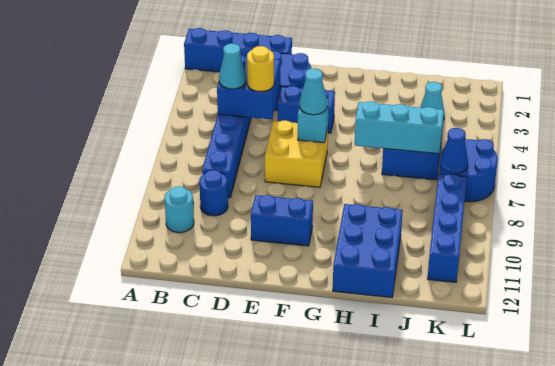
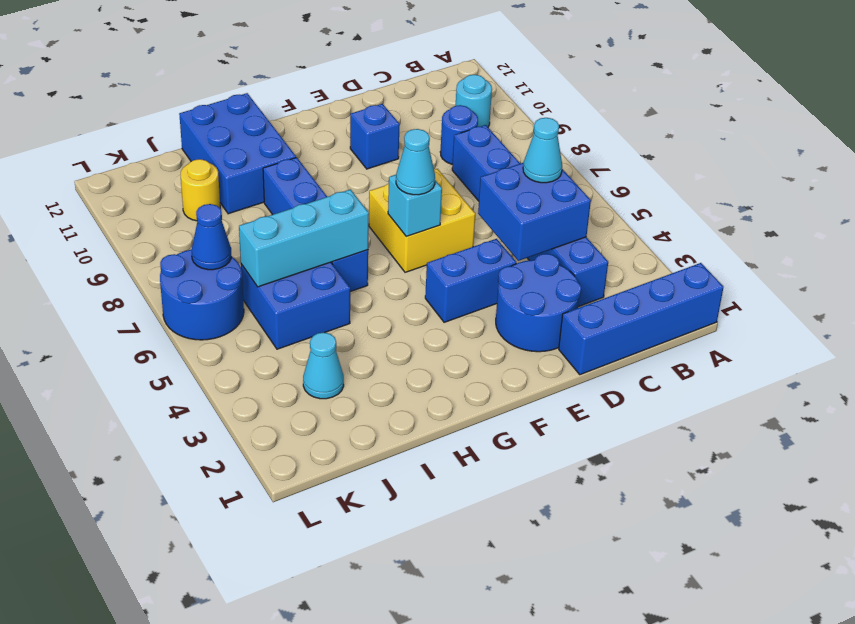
yellow round brick D5 level 3 -> yellow round brick J10 level 1
blue brick E10:F10 level 1 -> blue brick E10 level 1
blue brick K8:K11 level 1 -> blue brick H6:H9 level 1

